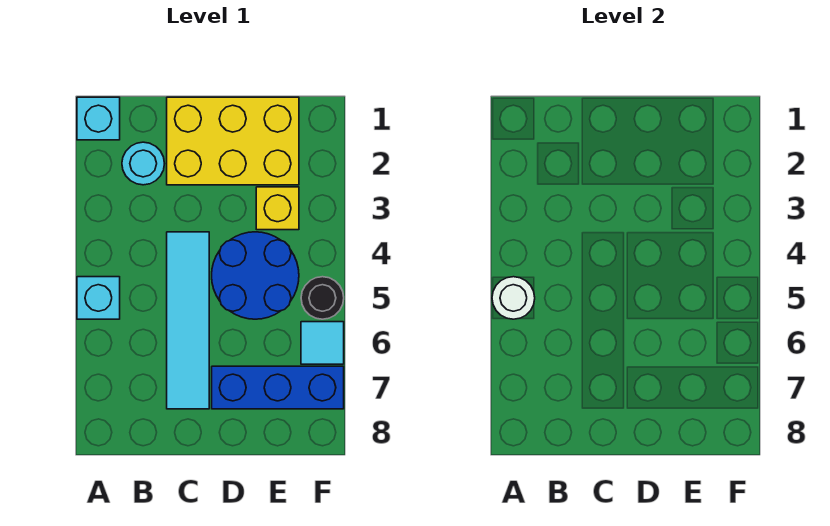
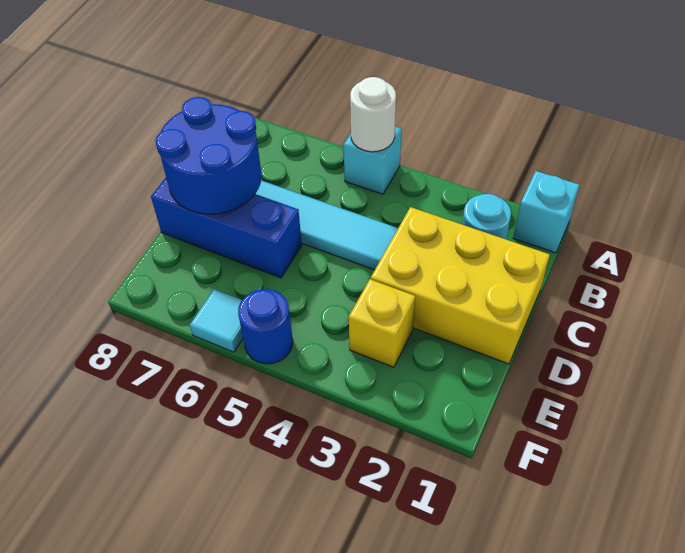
yellow brick C1:E2 level 1 -> yellow brick C1:D3 level 1
blue round brick D4:E5 level 1 -> blue round brick C7:D8 level 2
blue brick D7:F7 level 1 -> blue brick D6:D8 level 1
black round brick F5 level 1 -> blue round brick F5 level 1

